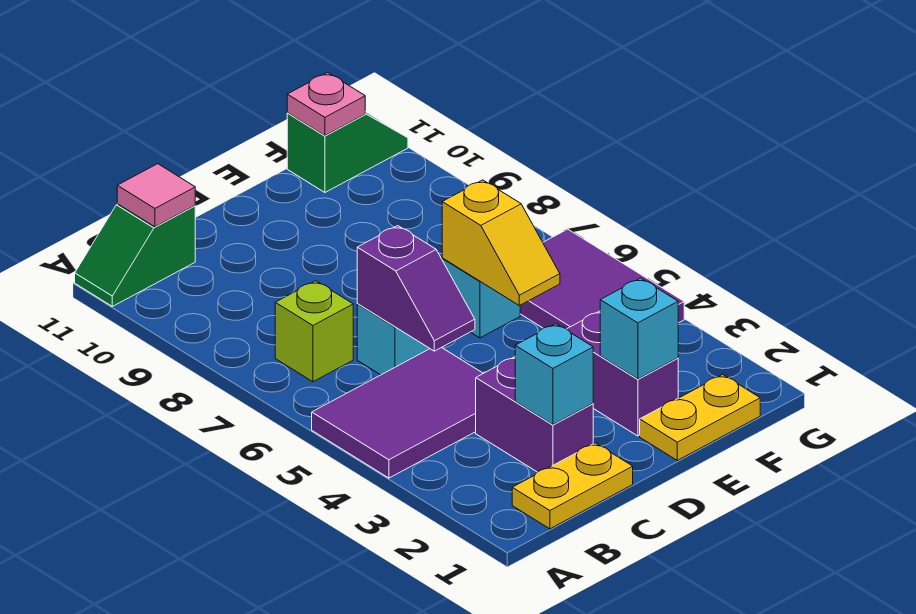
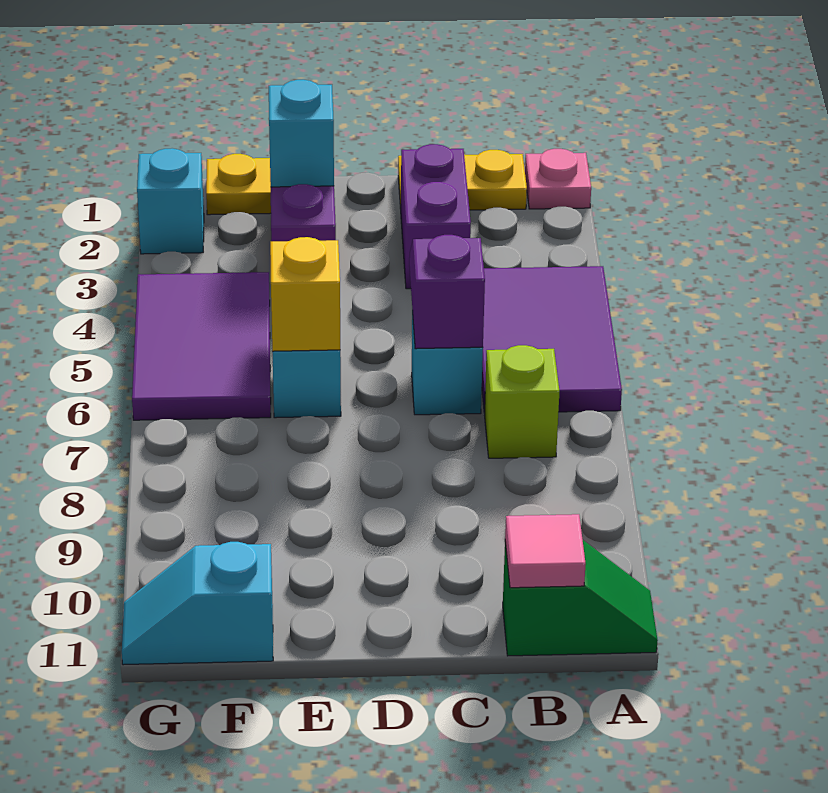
purple tile A4:C5 level 1 -> purple tile A4:B6 level 1
cyan brick C2 level 2 -> cyan brick G2 level 1
green slope F11:G11 level 1 top F -> cyan slope F11:G11 level 1 top F
pink plate F11 level 2 -> pink plate A1 level 1

